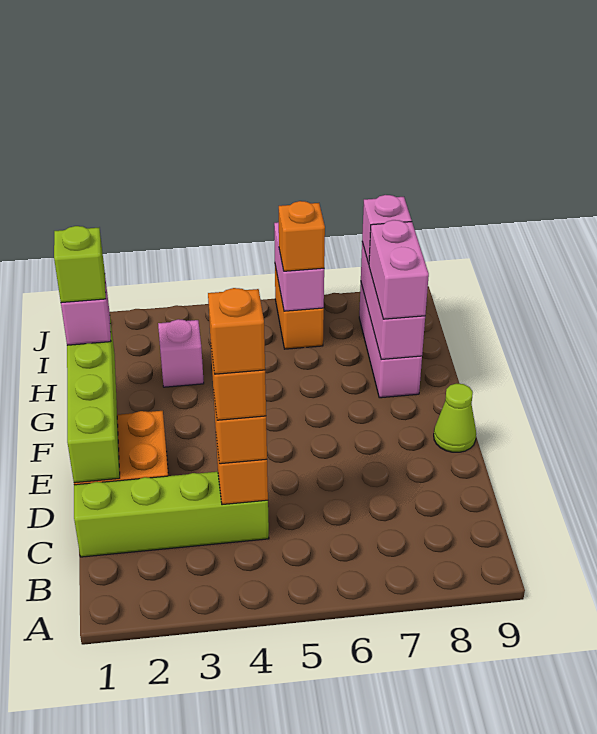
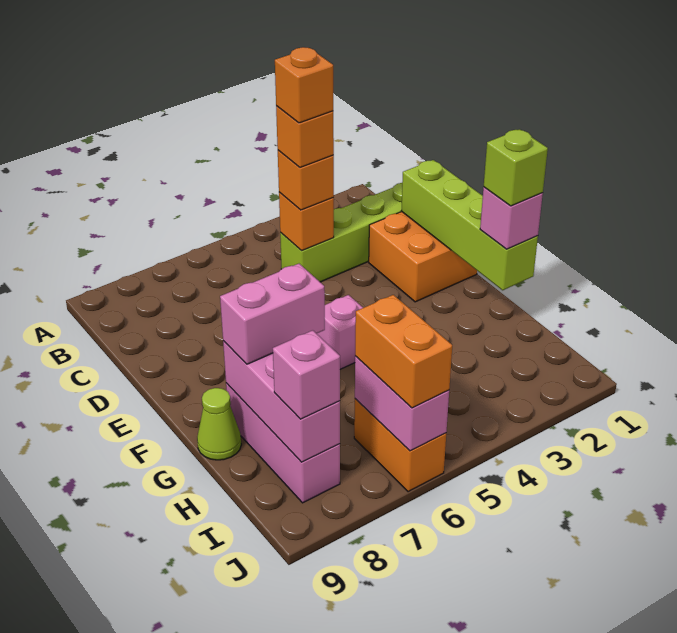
lime cone E9 level 1 -> lime cone G9 level 1
pink brick G8:H8 level 3 -> pink brick G7:G8 level 3
pink brick H3 level 1 -> pink brick F5 level 1
orange brick I6 level 3 -> orange brick I6:J6 level 3

